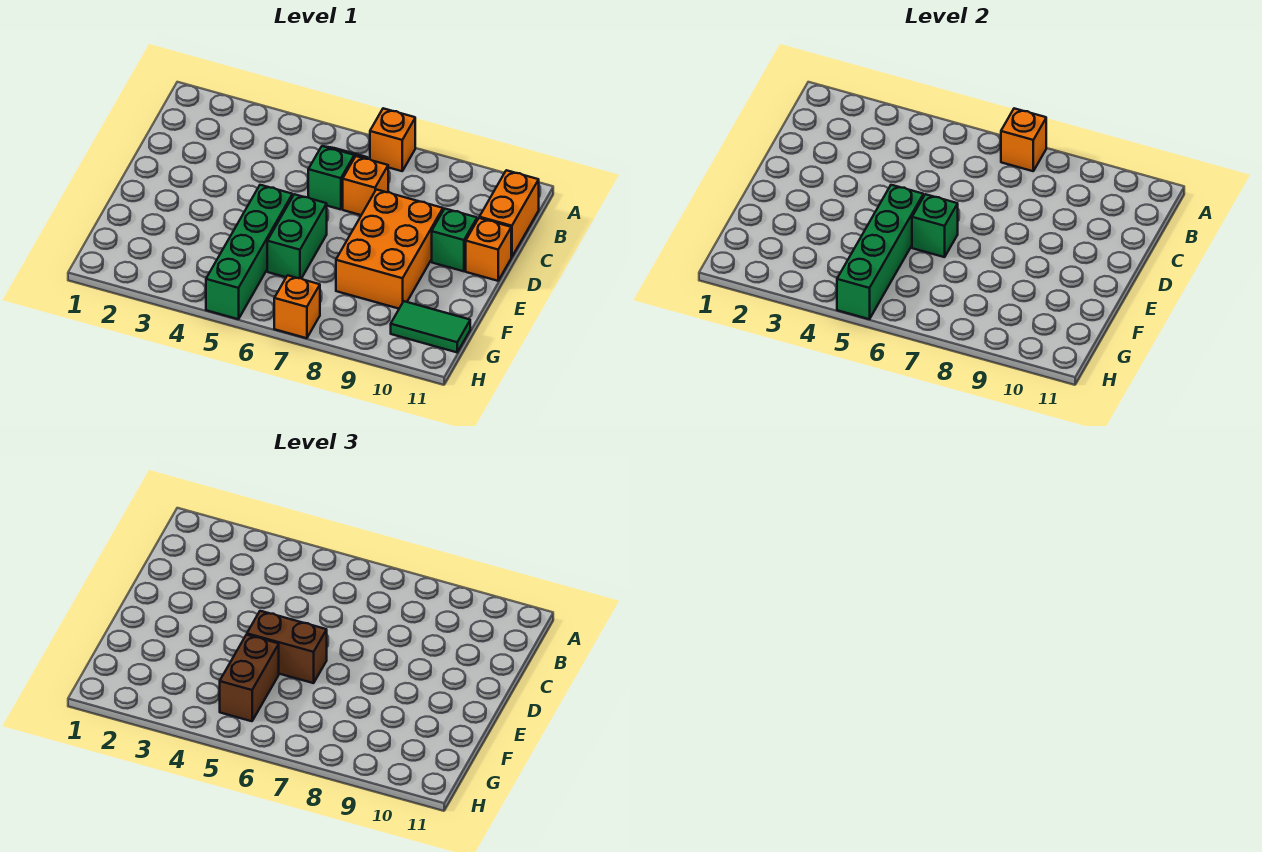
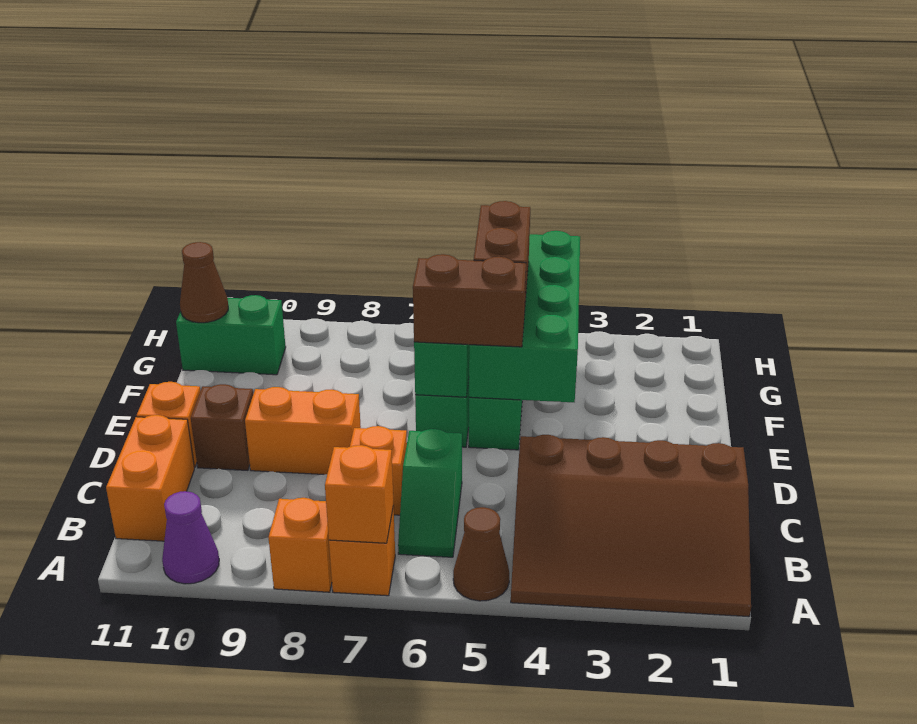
none -> brown slope A1:C4 level 1 top C
none -> brown cone A5 level 1
none -> purple cone A10 level 1
orange brick D8:F9 level 1 -> orange brick D8:D9 level 1
green brick D10 level 1 -> brown brick D10 level 1
green brick E5:H5 level 2 -> green brick E4:H5 level 2
green tile G10:G11 level 1 -> green brick G10:G11 level 1
none -> brown cone G11 level 2
orange brick H7 level 1 -> orange brick A8 level 1

